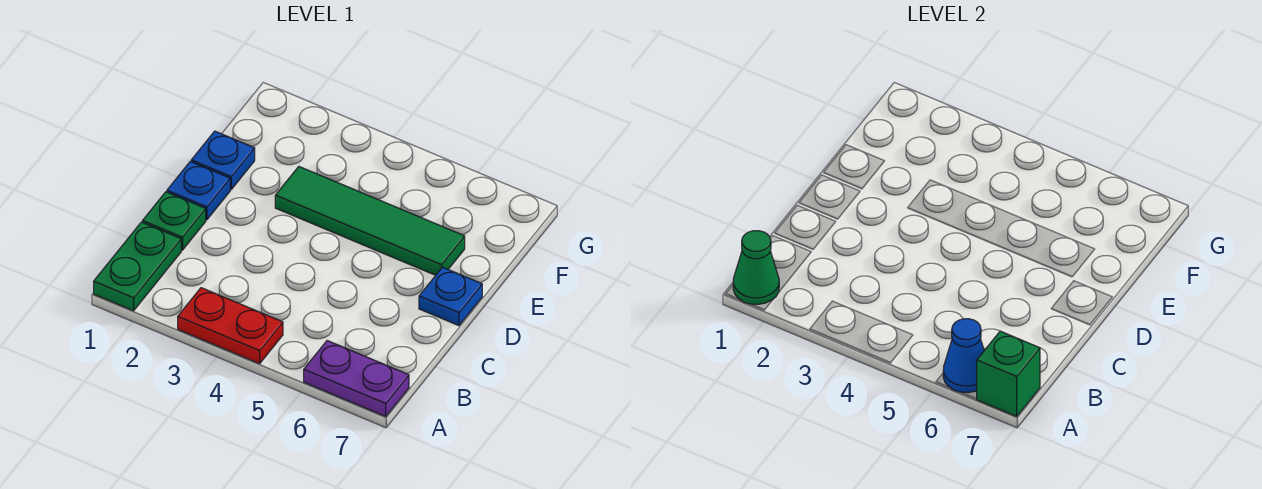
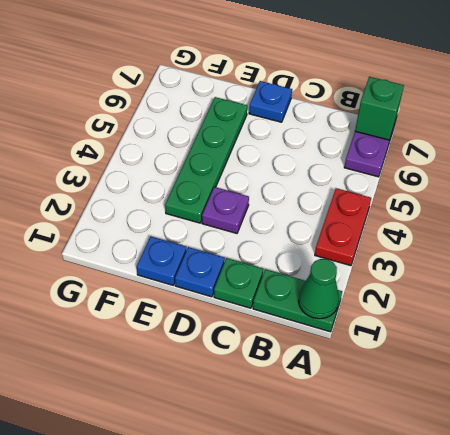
blue cone A6 level 2 -> none
none -> purple plate D3 level 1
green tile E3:E6 level 1 -> green plate E3:E6 level 1

